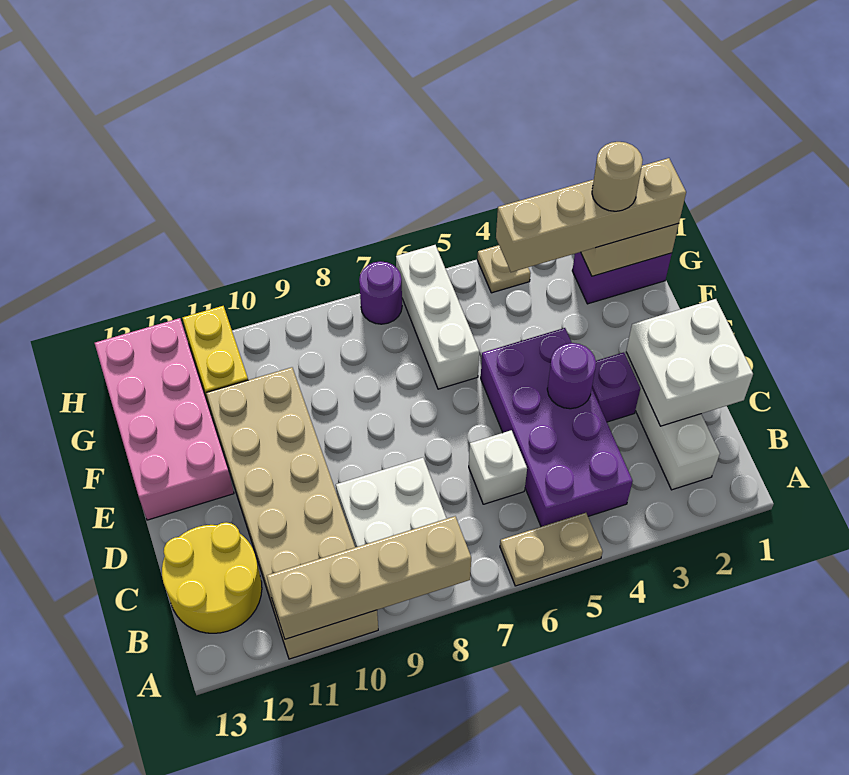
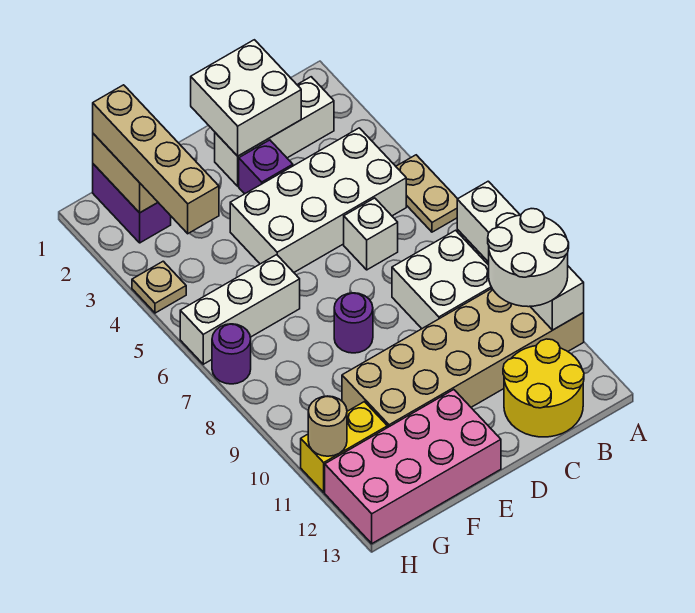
tan brick A8:A11 level 2 -> white brick A8:A11 level 2
none -> white round brick A10:B11 level 3
purple brick B4:E5 level 1 -> white brick B4:E5 level 1
purple round brick D4 level 2 -> purple round brick E8 level 1
tan round brick G2 level 4 -> tan round brick H11 level 2

